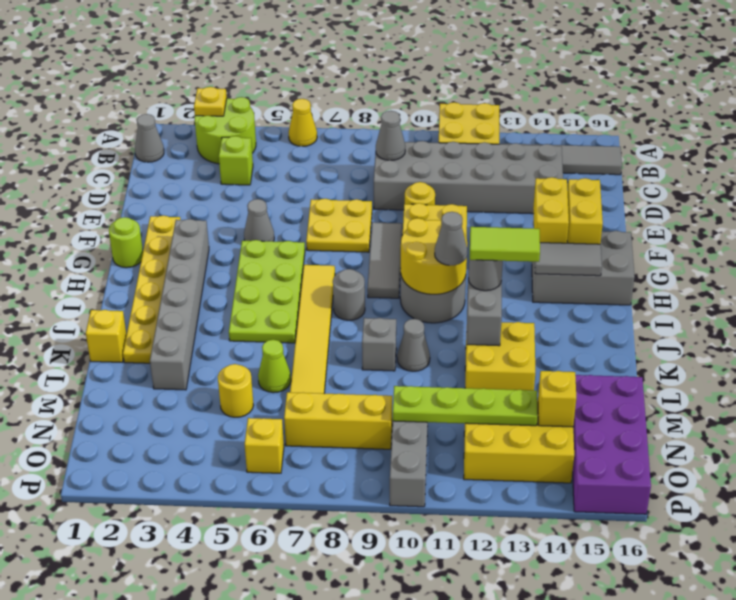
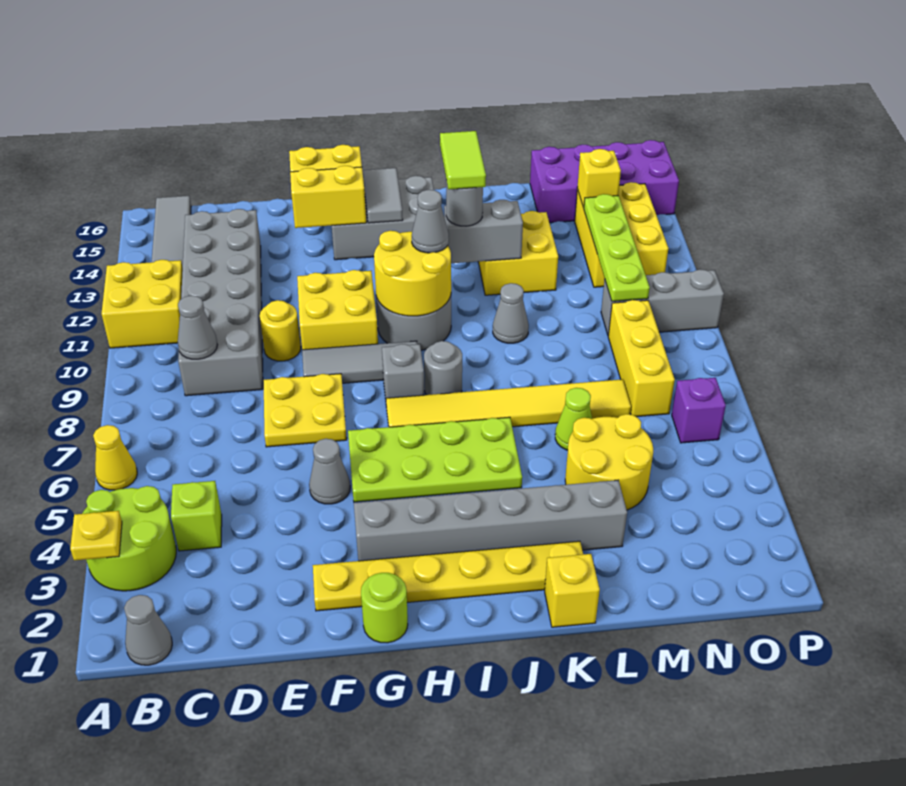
grey brick G14:H16 level 1 -> grey brick G14:I15 level 1
grey brick K9 level 1 -> grey brick H8 level 1
yellow round brick M5 level 1 -> yellow round brick L4:M5 level 1
yellow brick O6 level 1 -> purple brick O6 level 1

